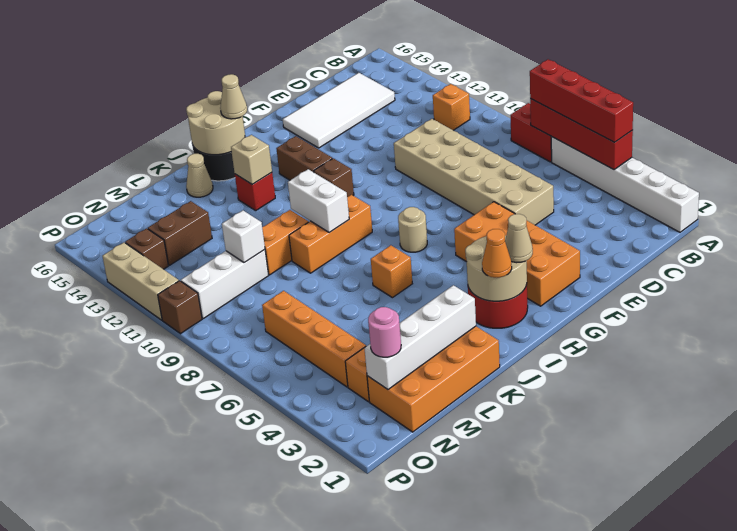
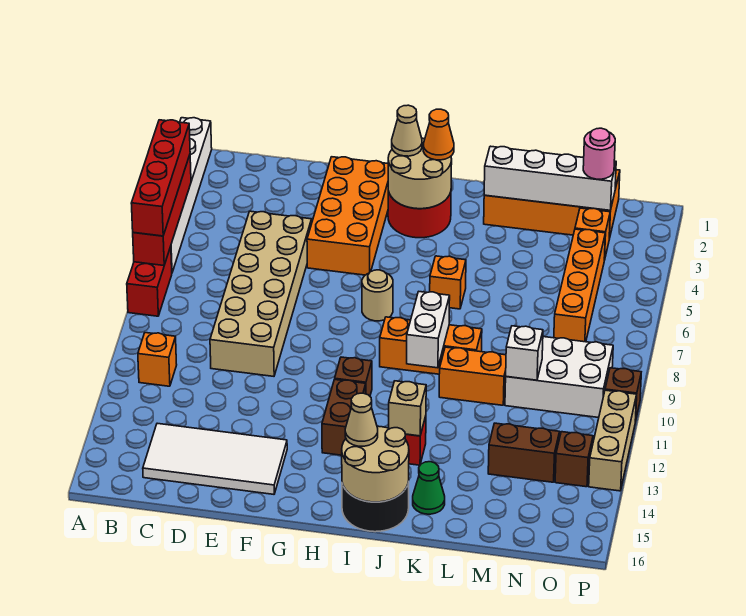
tan cone K15 level 1 -> green cone K15 level 1
white brick M10:O10 level 1 -> white brick M9:O10 level 1

